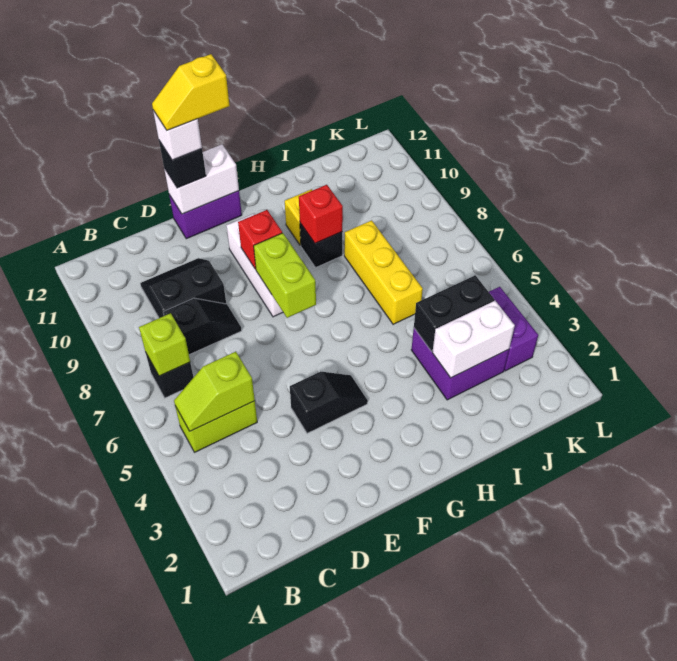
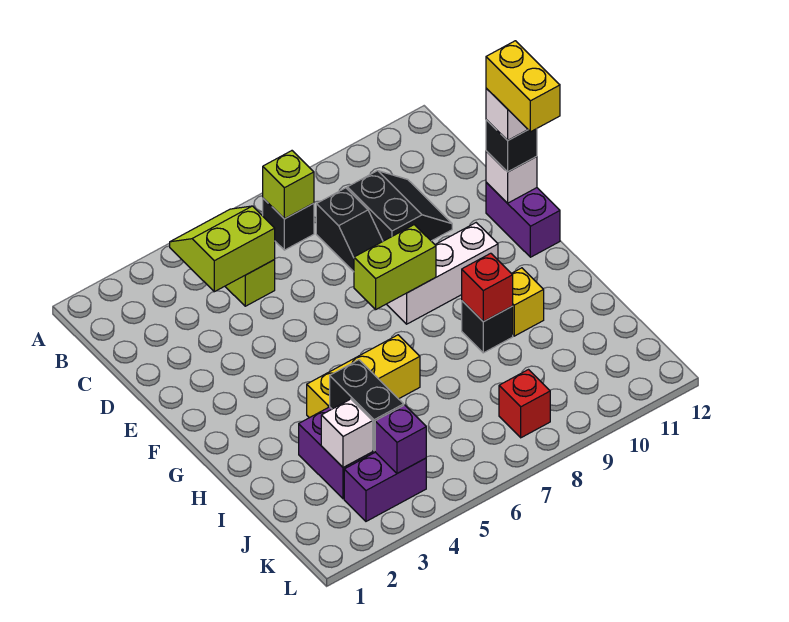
lime slope B5:C5 level 2 top C -> lime slope B4:C5 level 2 top C
black slope E4:F4 level 1 top E -> none
white brick E12:F12 level 2 -> white brick E12 level 2
yellow slope E12:F12 level 5 top F -> yellow brick E12:F12 level 5
red brick F9 level 2 -> red brick K8 level 1
white brick I3:J3 level 2 -> white brick J3 level 2
yellow brick I6:I8 level 1 -> yellow brick H4:H6 level 1
none -> purple brick K4 level 2

